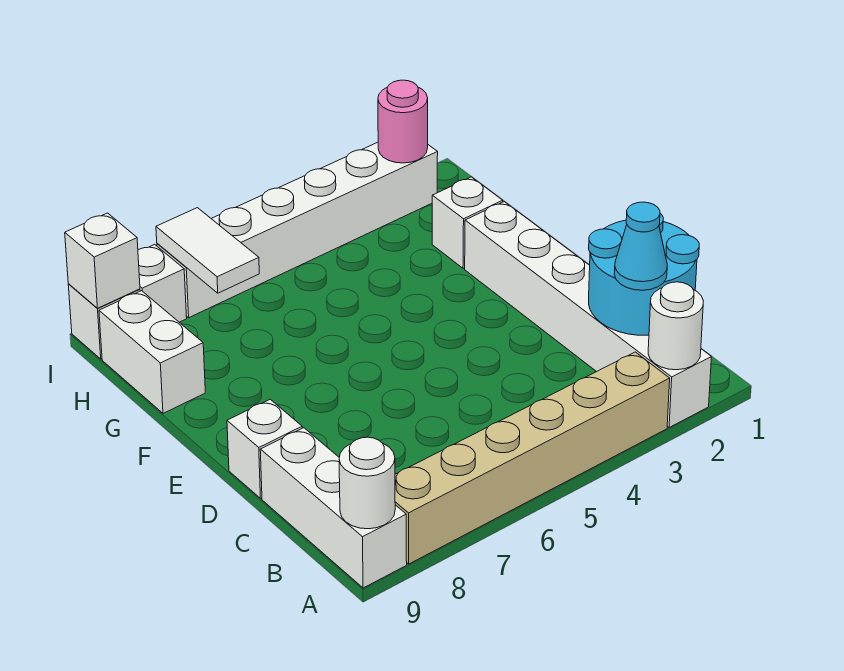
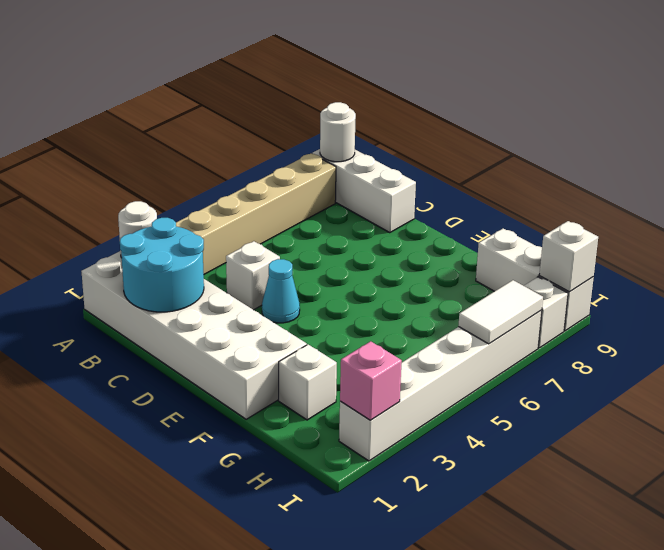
white brick A2:F2 level 1 -> white brick A1:F2 level 1
cyan cone B2 level 3 -> cyan cone D4 level 1
white brick D9 level 1 -> white brick C4 level 1
white tile H7:I7 level 2 -> white tile I6:I7 level 2
pink round brick I2 level 2 -> pink brick I2 level 2

